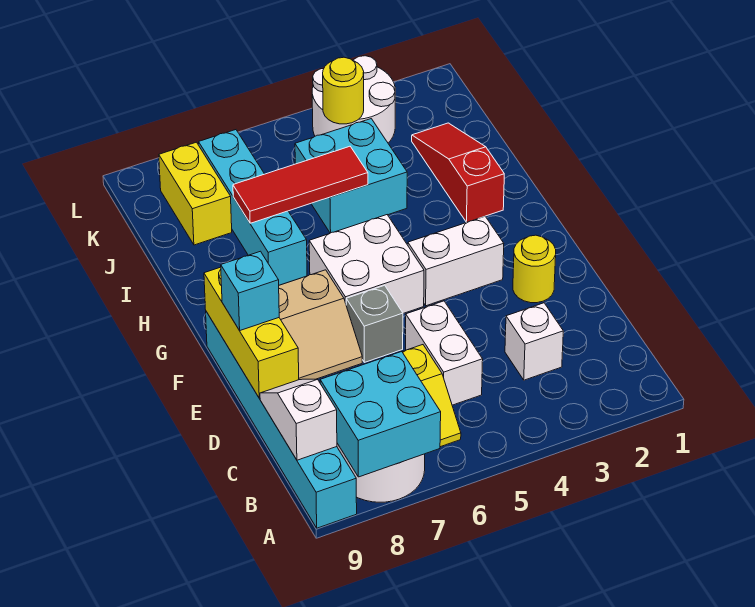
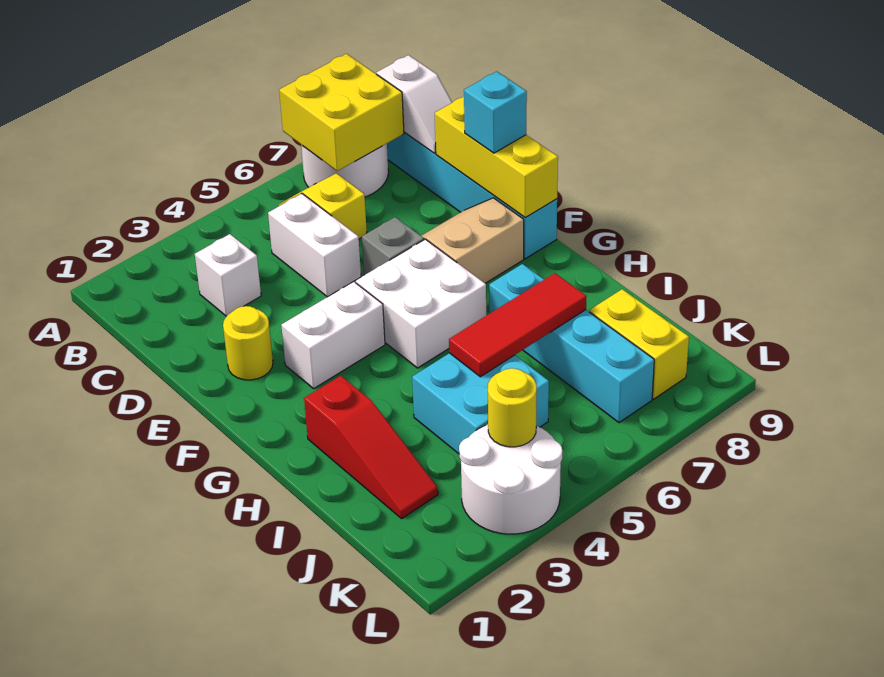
cyan brick A7:B8 level 2 -> yellow brick A7:B8 level 2

